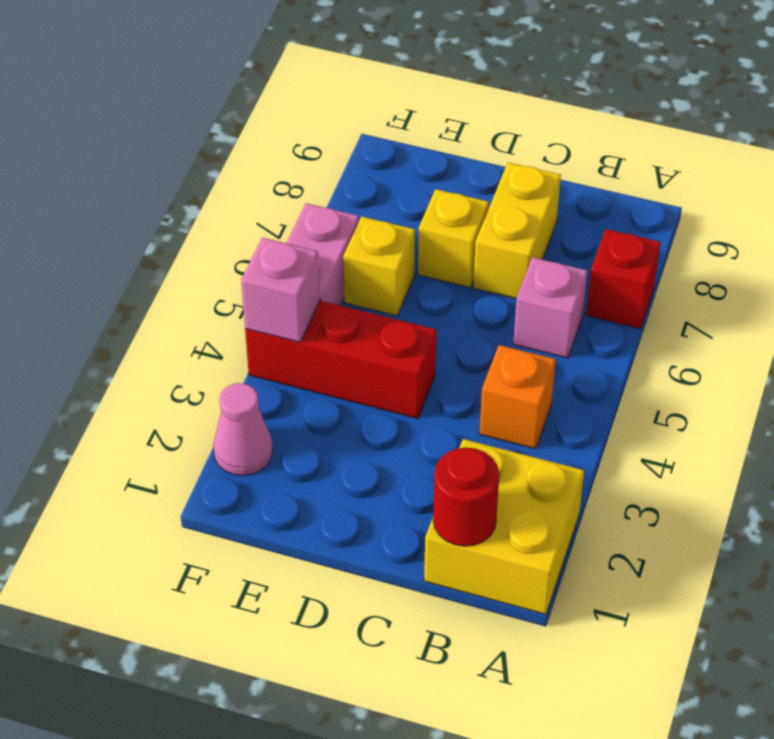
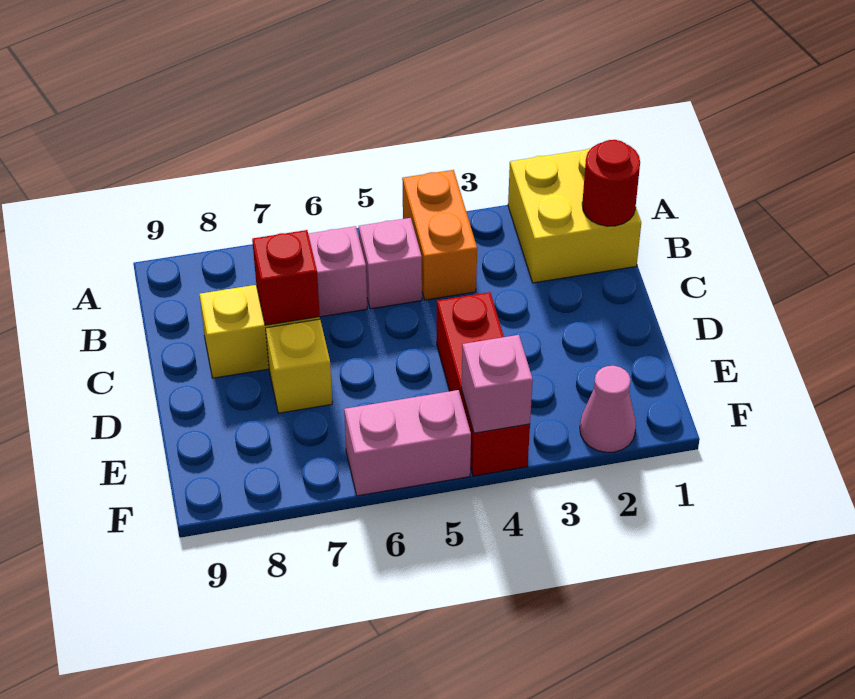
red brick A7 level 1 -> red brick C7 level 2
orange brick B4 level 1 -> orange brick A4:B4 level 1
none -> pink brick B5 level 1
yellow brick E6 level 1 -> none

